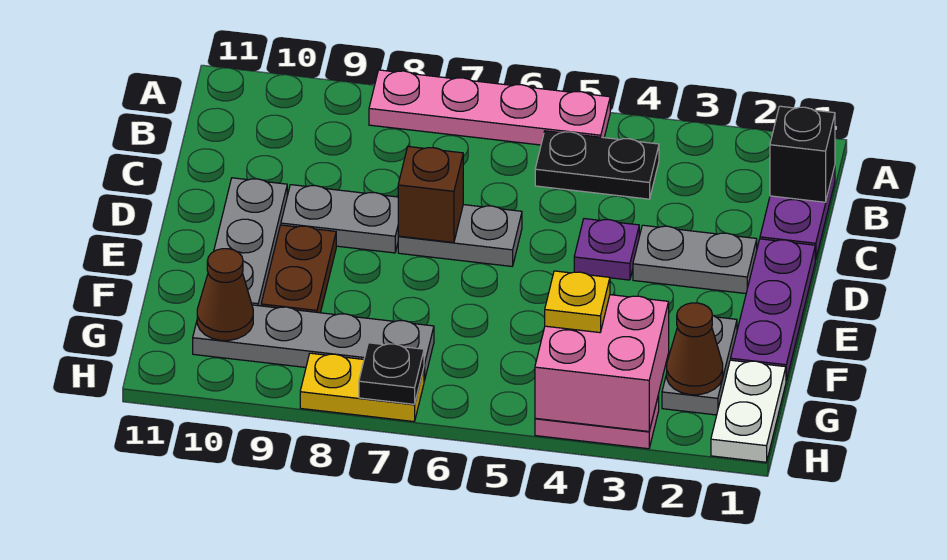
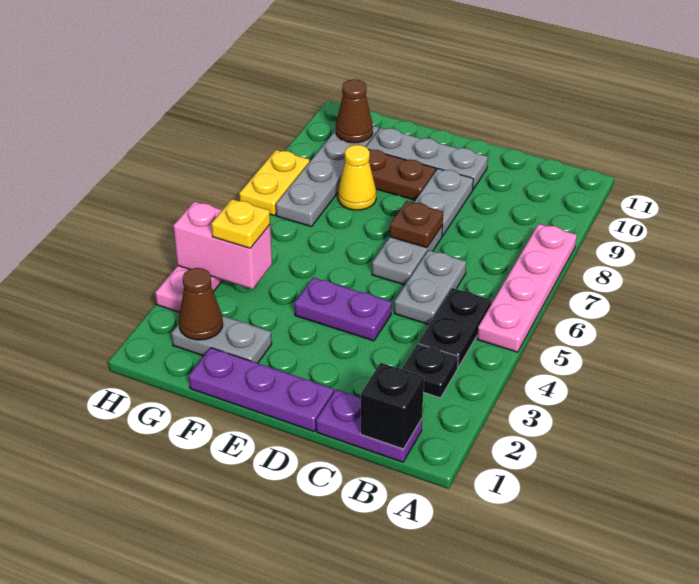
grey plate D2:D3 level 1 -> grey plate C5:C6 level 1
purple plate D4 level 1 -> purple plate D4:E4 level 1
brown brick D7 level 2 -> brown plate D7 level 2
none -> yellow cone F8 level 1
white plate G1:H1 level 1 -> none
pink brick G3:H4 level 2 -> pink brick G4:H4 level 2
black plate H7 level 2 -> black plate B3 level 1

